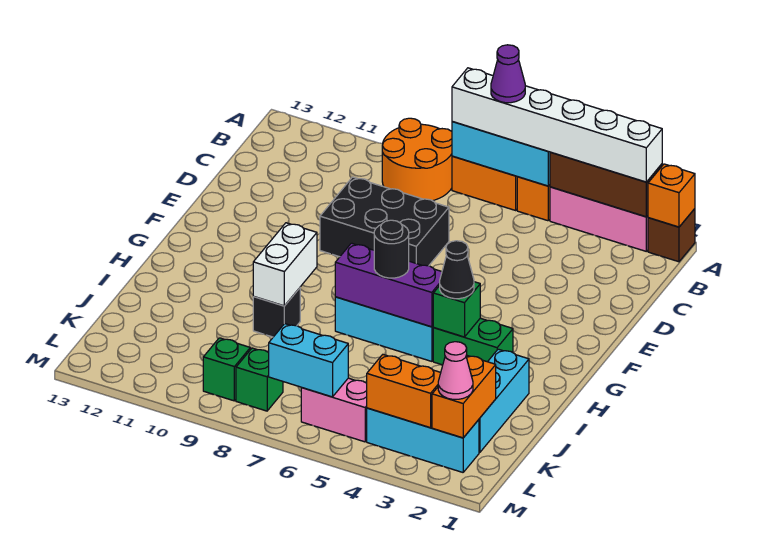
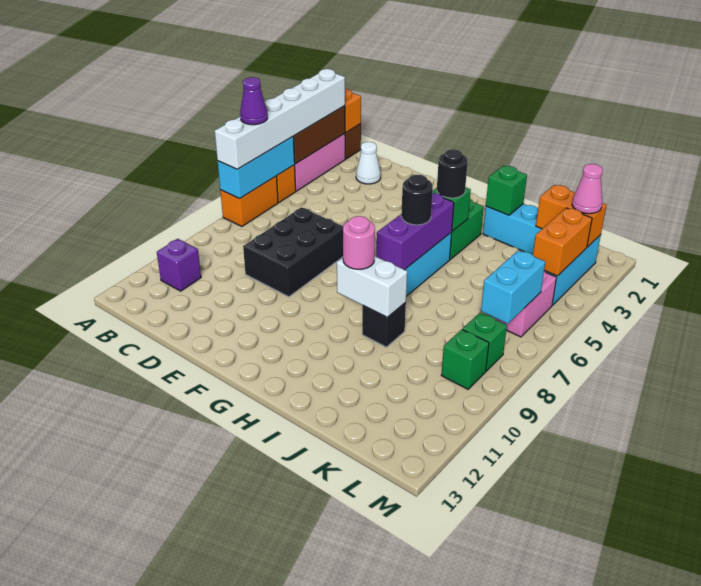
orange round brick A8:B9 level 1 -> none
none -> purple brick B11 level 1
none -> white cone C2 level 1
black cone H4 level 3 -> black round brick H4 level 3
none -> pink round brick H9 level 3
none -> green brick I2 level 2

